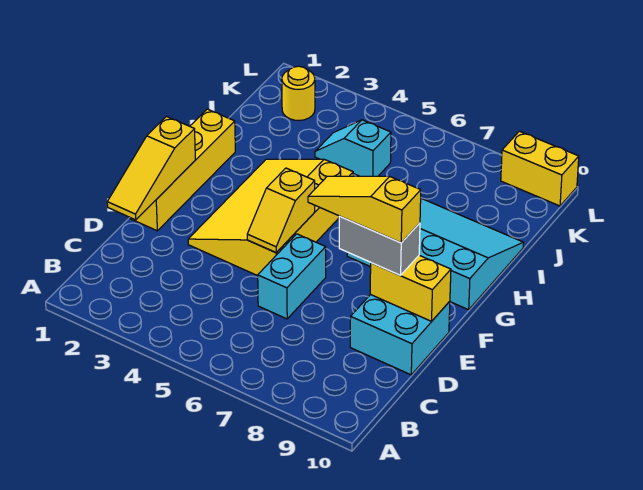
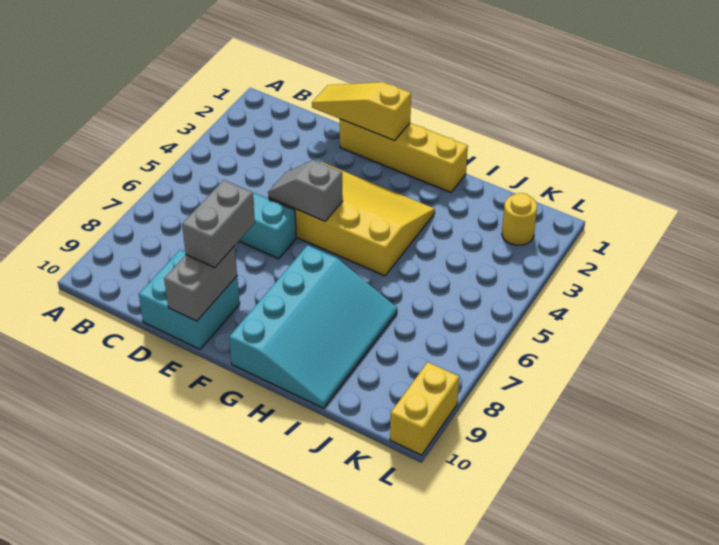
yellow slope E5:F5 level 2 top F -> grey slope E5:F5 level 2 top F
yellow slope E7:E9 level 4 top 9 -> none
yellow brick E9:E10 level 2 -> grey brick E9:E10 level 2
cyan slope J4:J5 level 1 top 5 -> none

